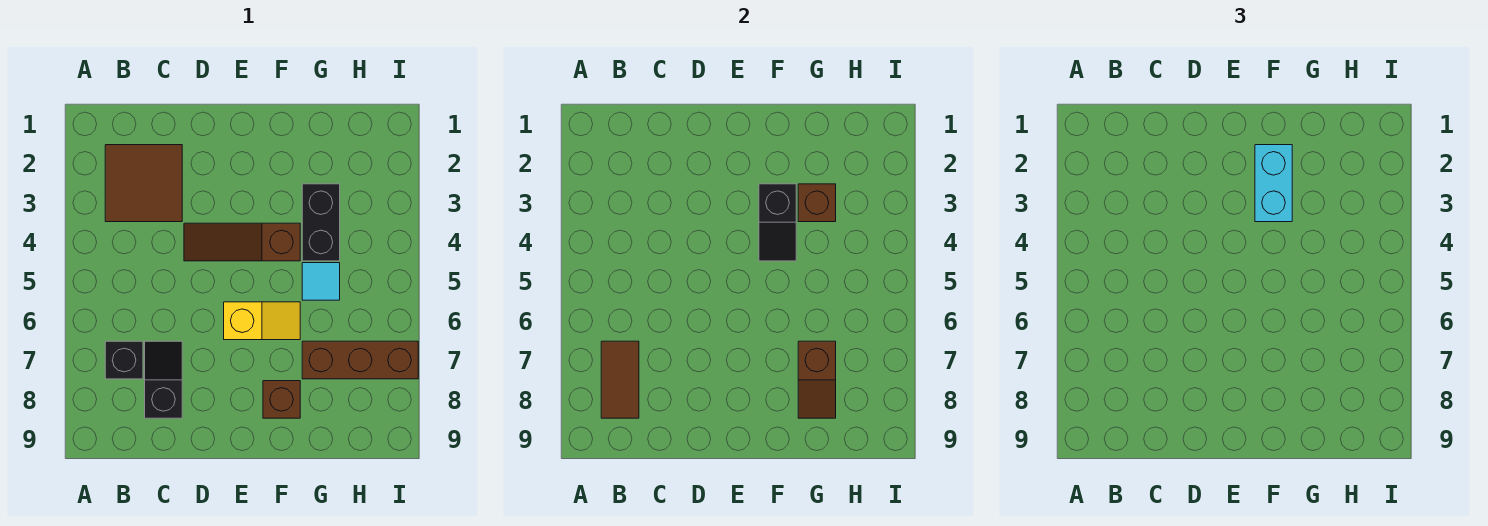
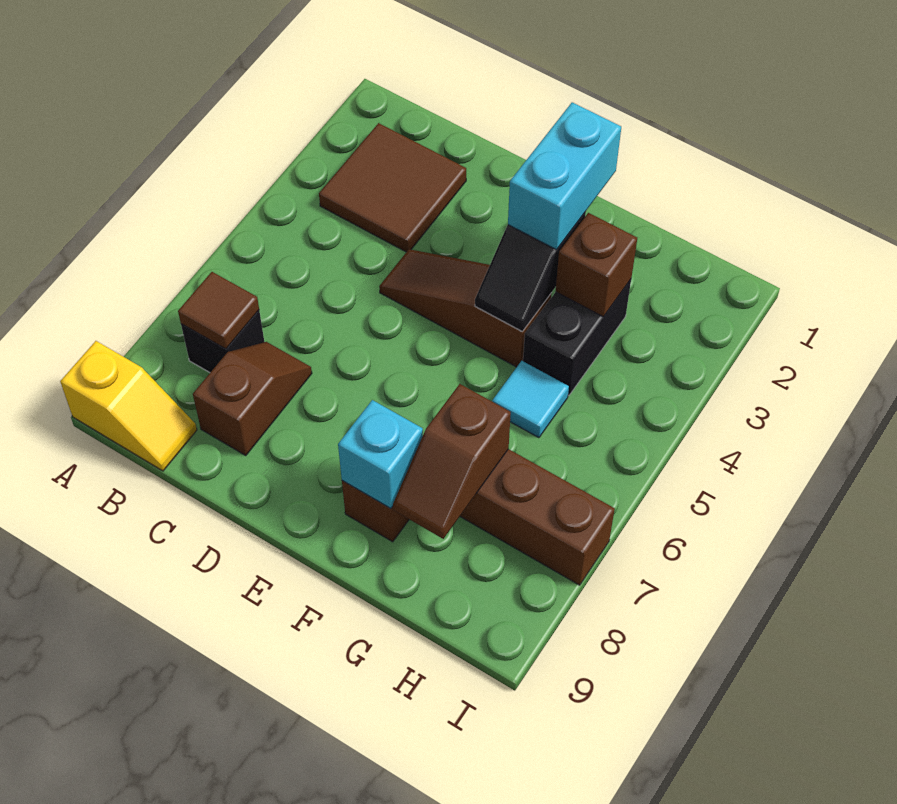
brown tile B7:B8 level 2 -> brown tile B7 level 2
black slope C7:C8 level 1 top 8 -> brown slope C7:C8 level 1 top 8
yellow slope E6:F6 level 1 top E -> yellow slope A9:B9 level 1 top A
none -> cyan brick F8 level 2

